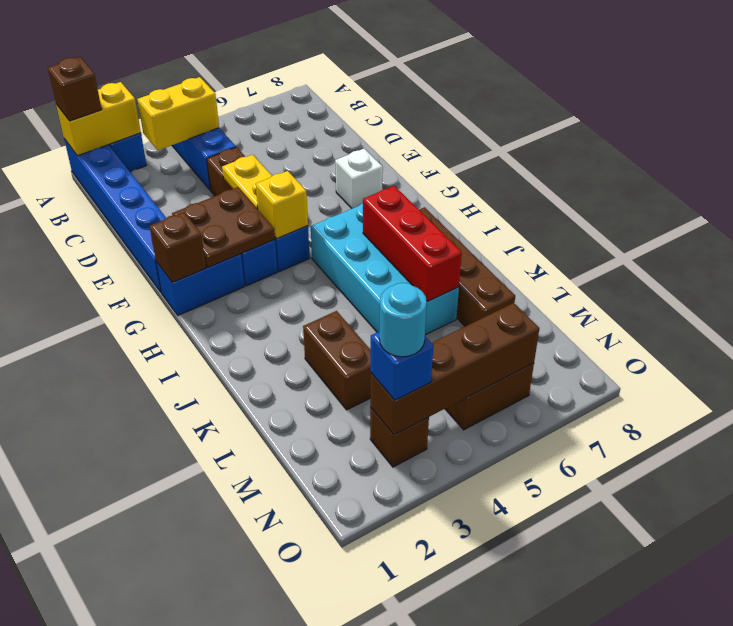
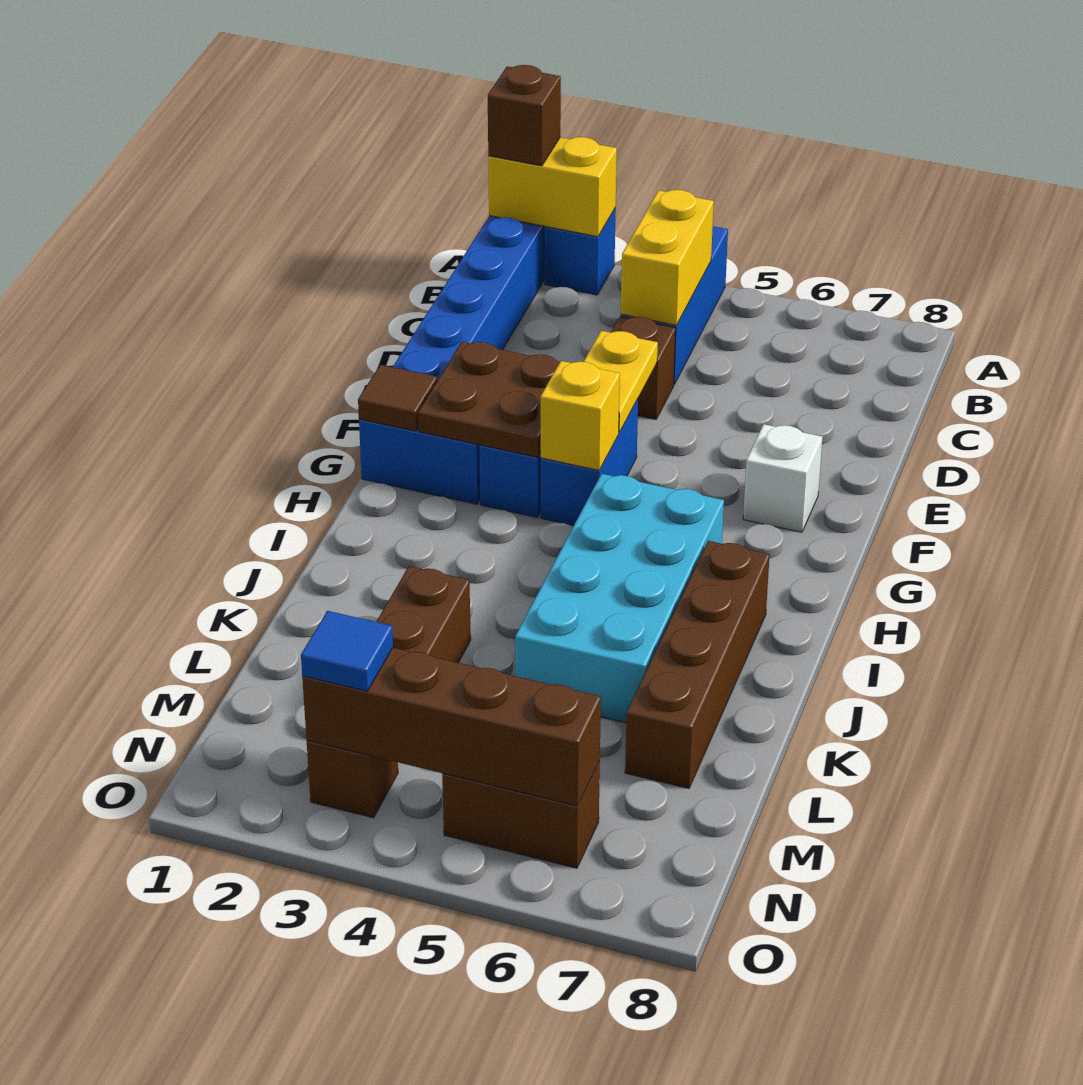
yellow brick B3:B4 level 2 -> yellow brick B4:C4 level 2
brown brick G1 level 2 -> brown tile G1 level 2
red brick I6:K6 level 2 -> none
blue brick N3 level 3 -> blue tile N3 level 3
cyan round brick N3 level 4 -> none

